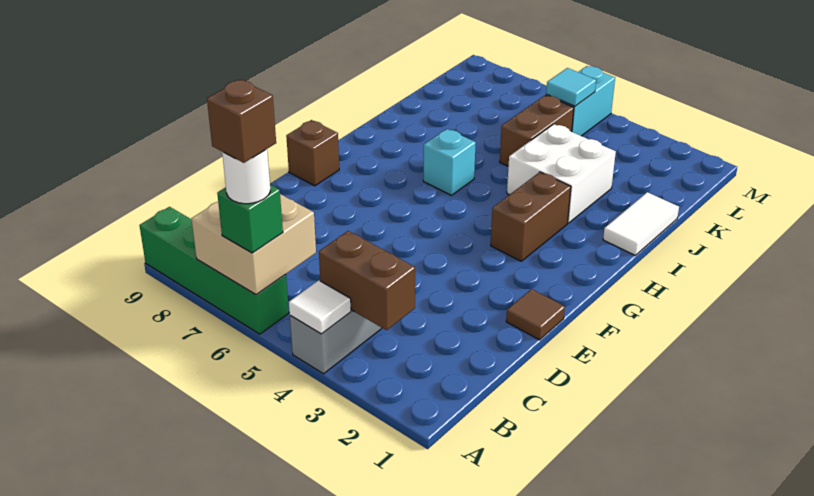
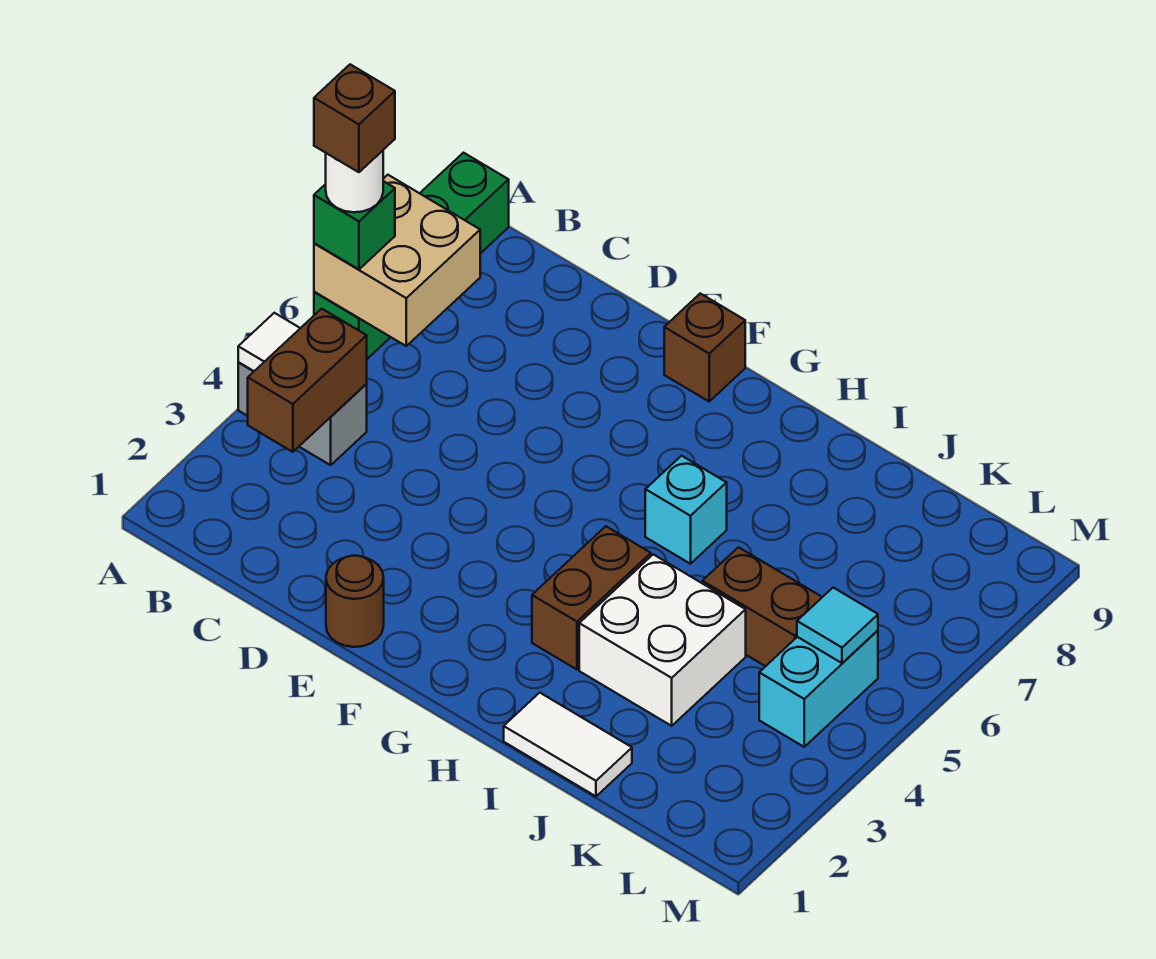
brown tile E1 level 1 -> brown round brick E1 level 1
brown brick G3:H3 level 1 -> brown brick H3:H4 level 1
cyan brick L5:M5 level 1 -> cyan brick L4:L5 level 1

